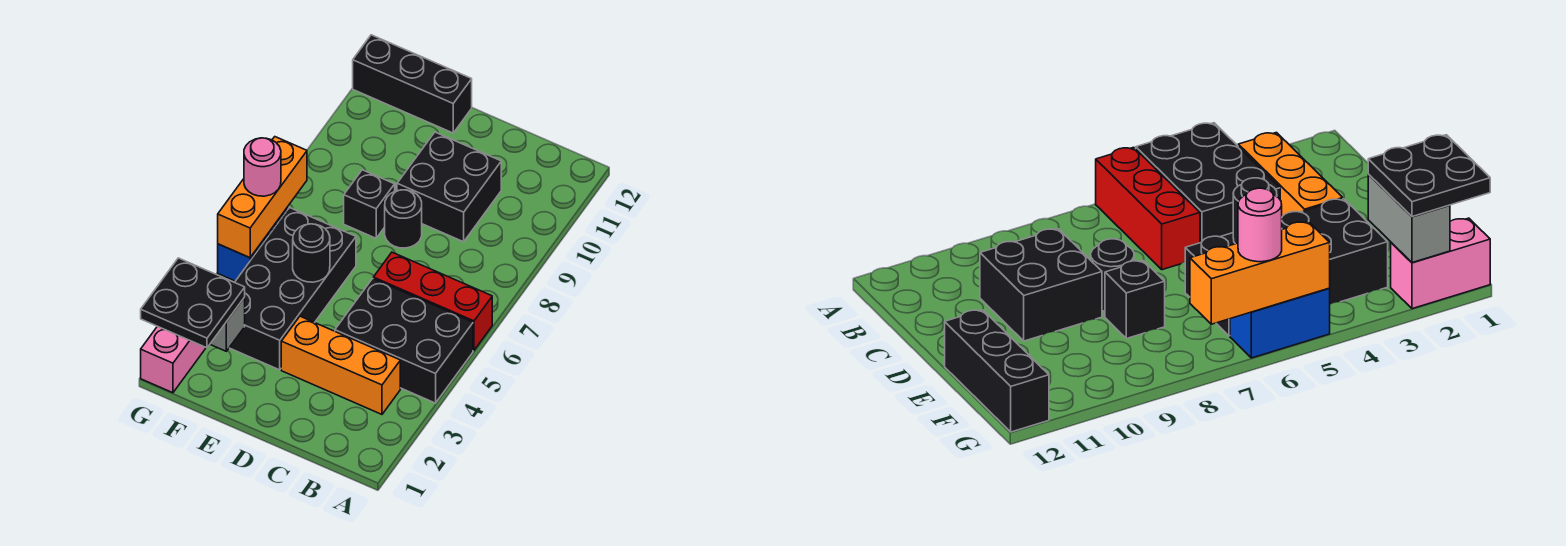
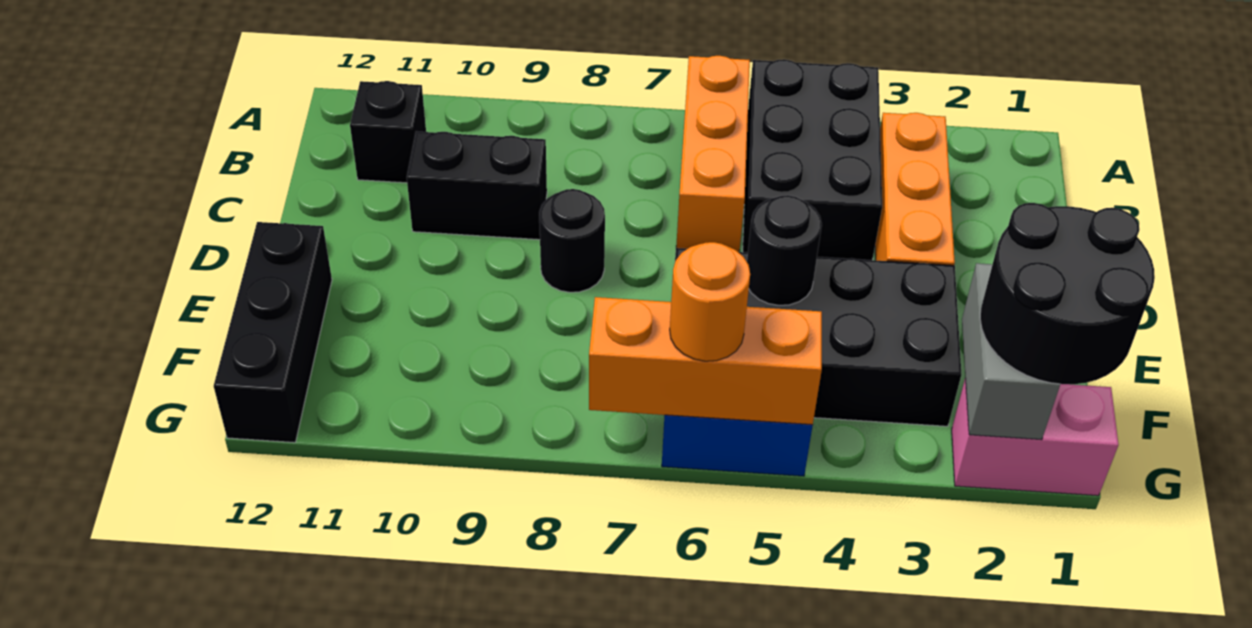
red brick A6:C6 level 1 -> orange brick A6:C6 level 1
black brick C9:D10 level 1 -> black brick C9:C10 level 1
black brick E8 level 1 -> black brick B11 level 1
black plate F1:G2 level 3 -> black round brick F1:G2 level 3
pink round brick G6 level 3 -> orange round brick G6 level 3

